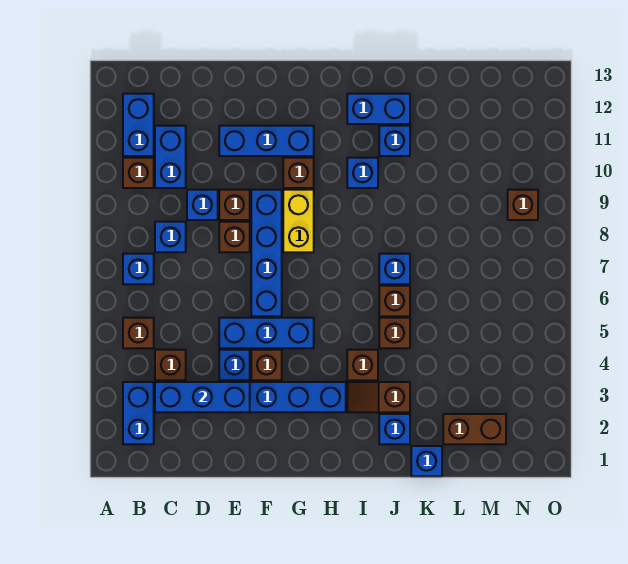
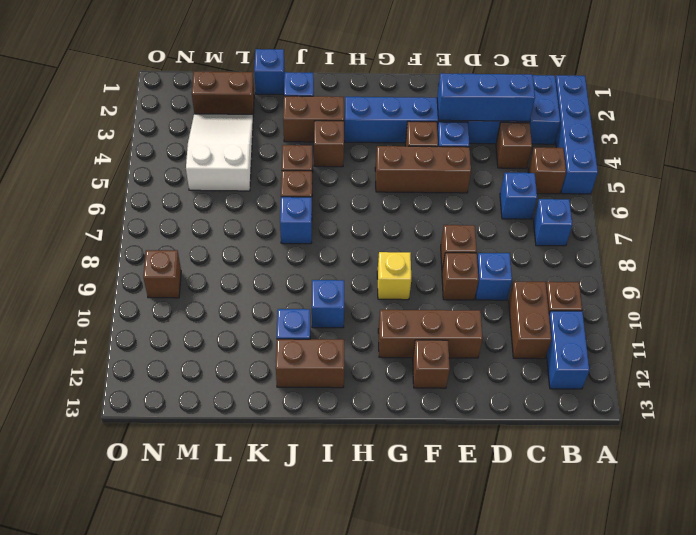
blue brick C8 level 1 -> blue brick C6 level 1
blue brick C10:C11 level 1 -> brown brick C10:C11 level 1
blue brick E5:G5 level 1 -> brown brick E5:G5 level 1
blue brick E11:G11 level 1 -> brown brick E11:G11 level 1
blue brick F6:F9 level 1 -> blue brick A2:A5 level 1
yellow brick G8:G9 level 1 -> yellow brick G9 level 1
brown brick G10 level 1 -> brown brick F12 level 1
brown slope I3:J3 level 1 top J -> brown brick I3:J3 level 1
blue brick I12:J12 level 1 -> brown brick I12:J12 level 1
none -> white slope L3:M5 level 1 top 5

